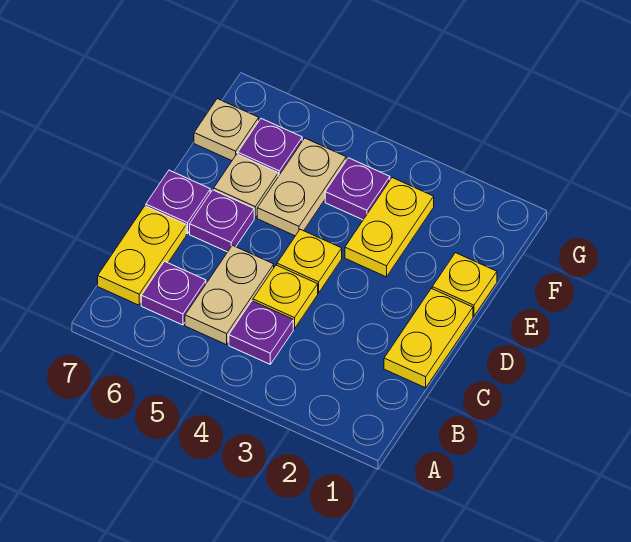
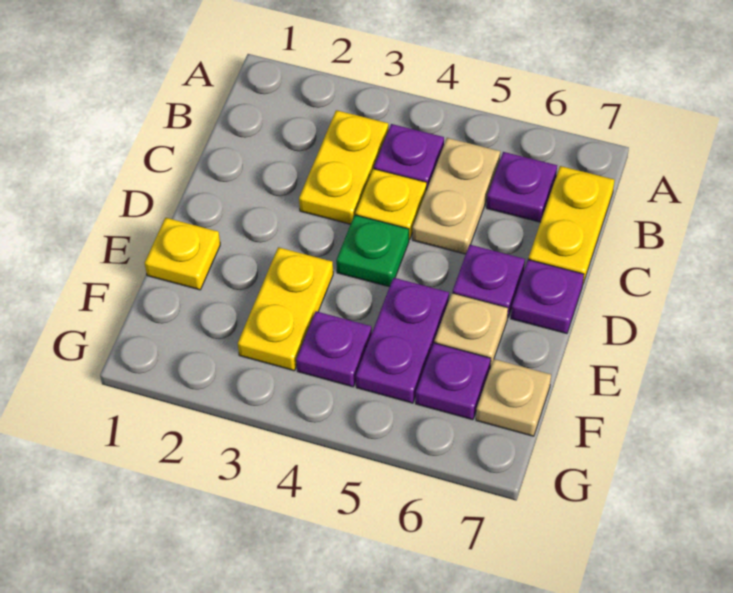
yellow plate C1:D1 level 1 -> yellow plate B3:C3 level 1
yellow plate D4 level 1 -> green plate D4 level 1
tan plate E5:F5 level 1 -> purple plate E5:F5 level 1

